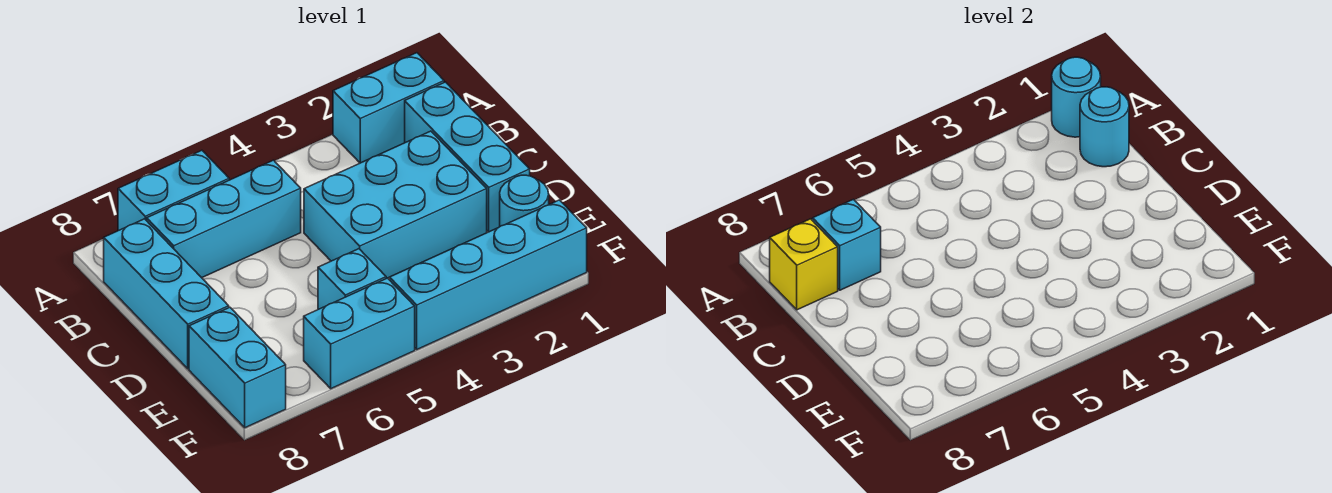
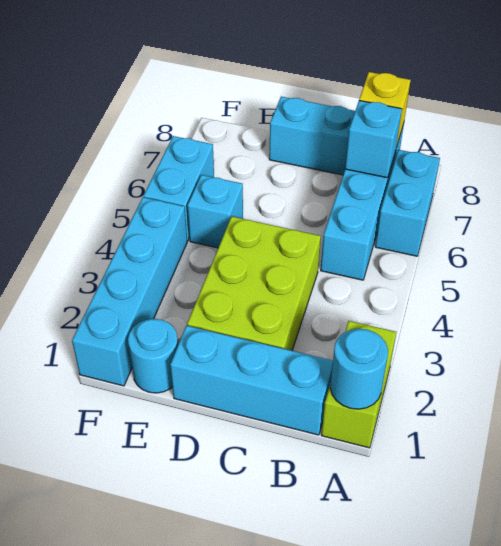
cyan brick A1:A2 level 1 -> lime brick A1:A2 level 1
cyan round brick B1 level 2 -> none
cyan brick C2:D4 level 1 -> lime brick C2:D4 level 1
cyan brick E8:F8 level 1 -> none

